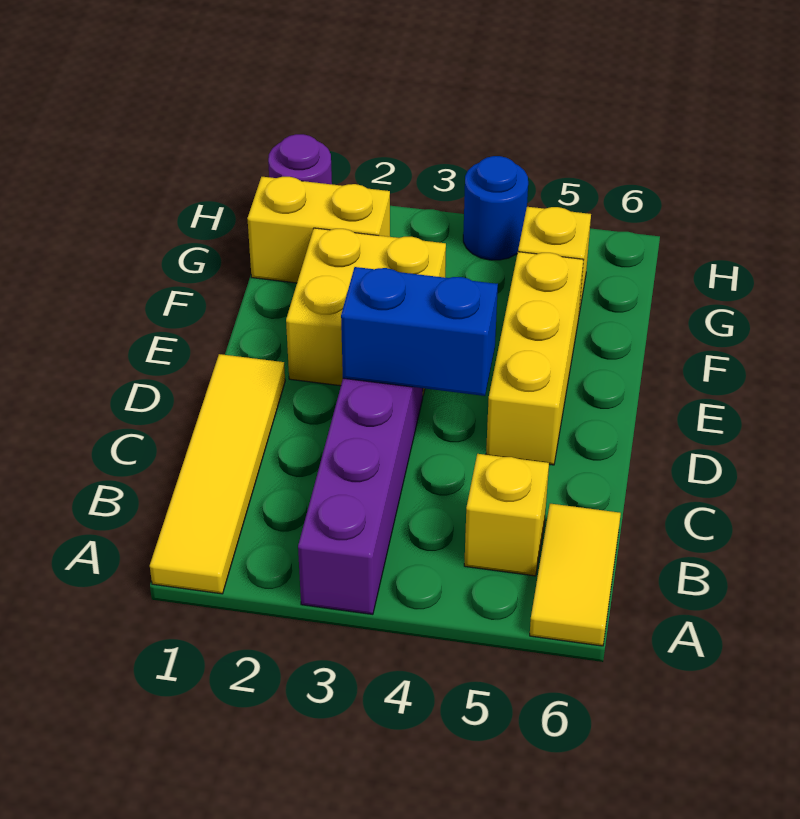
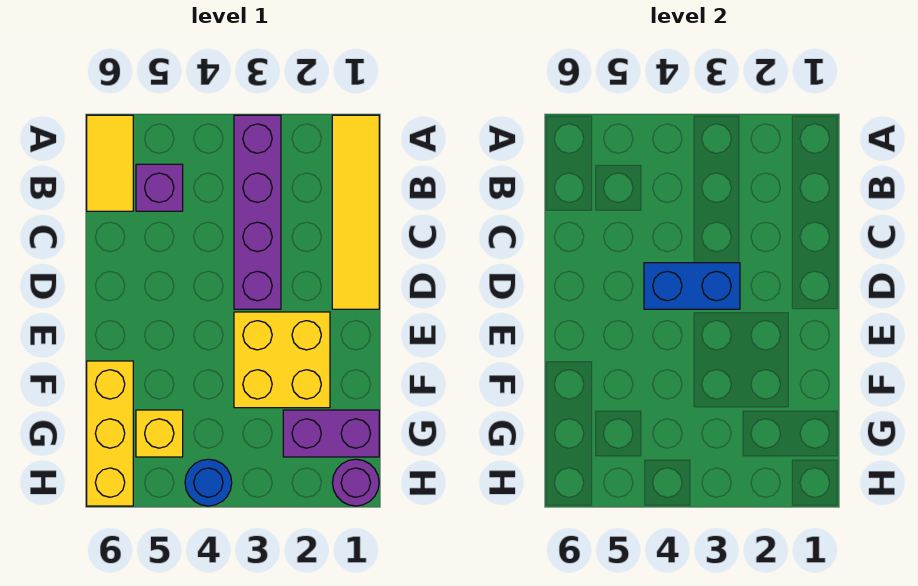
yellow brick B5 level 1 -> purple brick B5 level 1
yellow brick D5:F5 level 1 -> yellow brick F6:H6 level 1
yellow brick G1:G2 level 1 -> purple brick G1:G2 level 1

